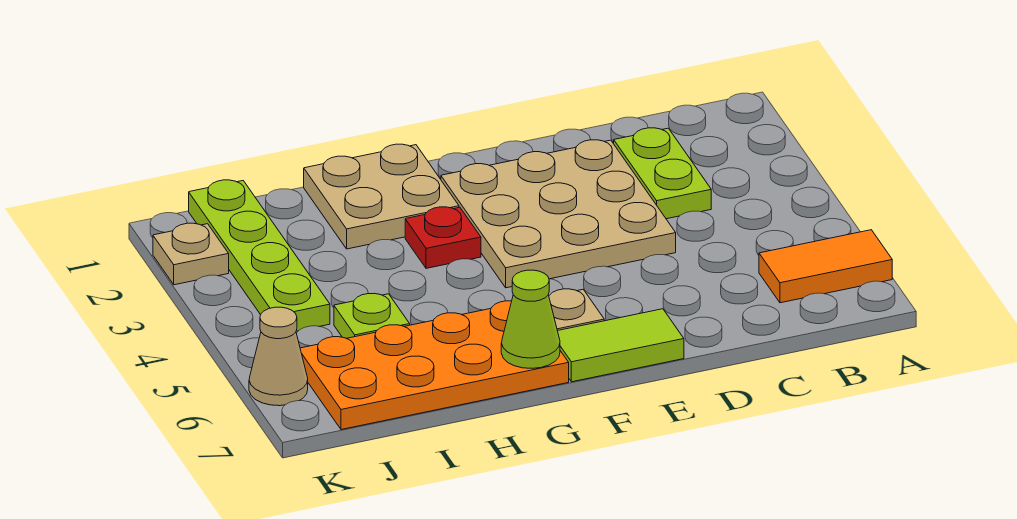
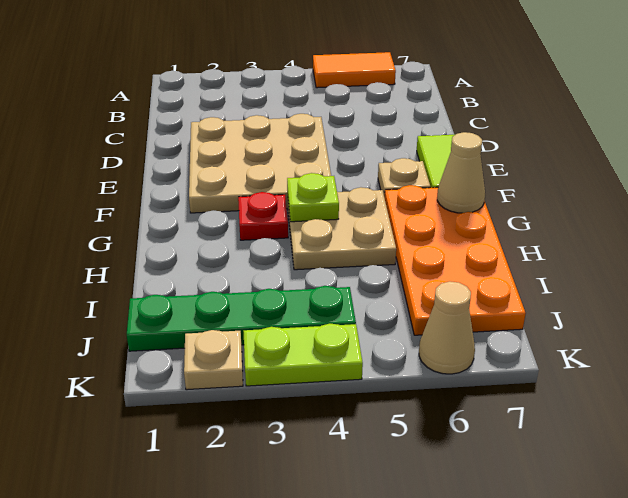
orange tile A6:B6 level 1 -> orange tile A5:A6 level 1
lime plate C2:C3 level 1 -> lime plate K3:K4 level 1
tan plate G1:H2 level 1 -> tan plate G4:H5 level 1
lime cone G7 level 2 -> tan cone G7 level 2
lime plate I5 level 1 -> lime plate G4 level 2
lime plate J1:J4 level 1 -> green plate J1:J4 level 1

